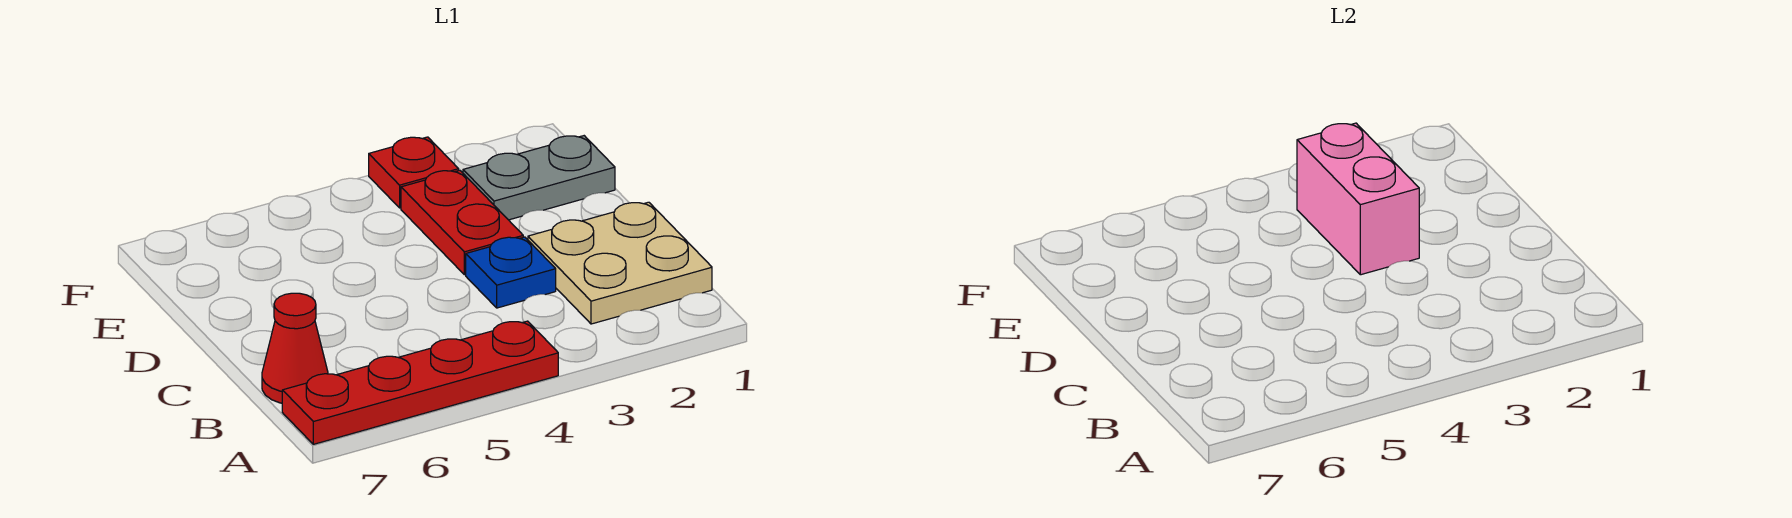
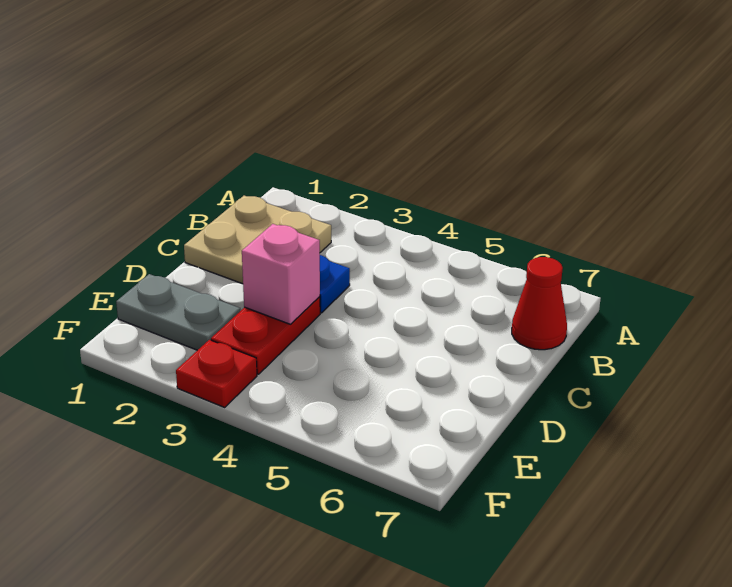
red plate A4:A7 level 1 -> none
pink brick D3:E3 level 2 -> pink brick D3 level 2

